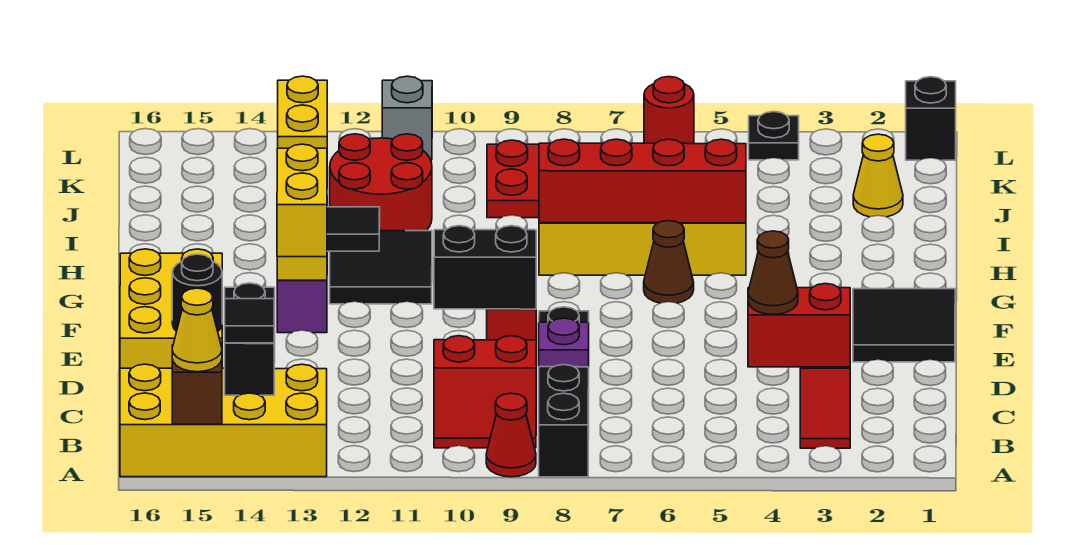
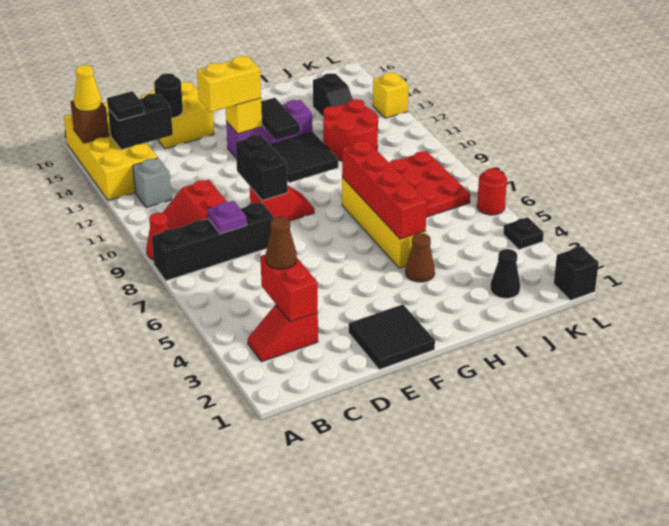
yellow brick D15:F16 level 1 -> yellow brick D15:E16 level 1
brown cone G6 level 1 -> brown cone H4 level 1
yellow cone J2 level 1 -> black cone J2 level 1
none -> black slope J13:J14 level 1 top 14
yellow brick K13:L13 level 1 -> yellow brick L13 level 1
grey brick L11 level 1 -> grey brick B12 level 1

